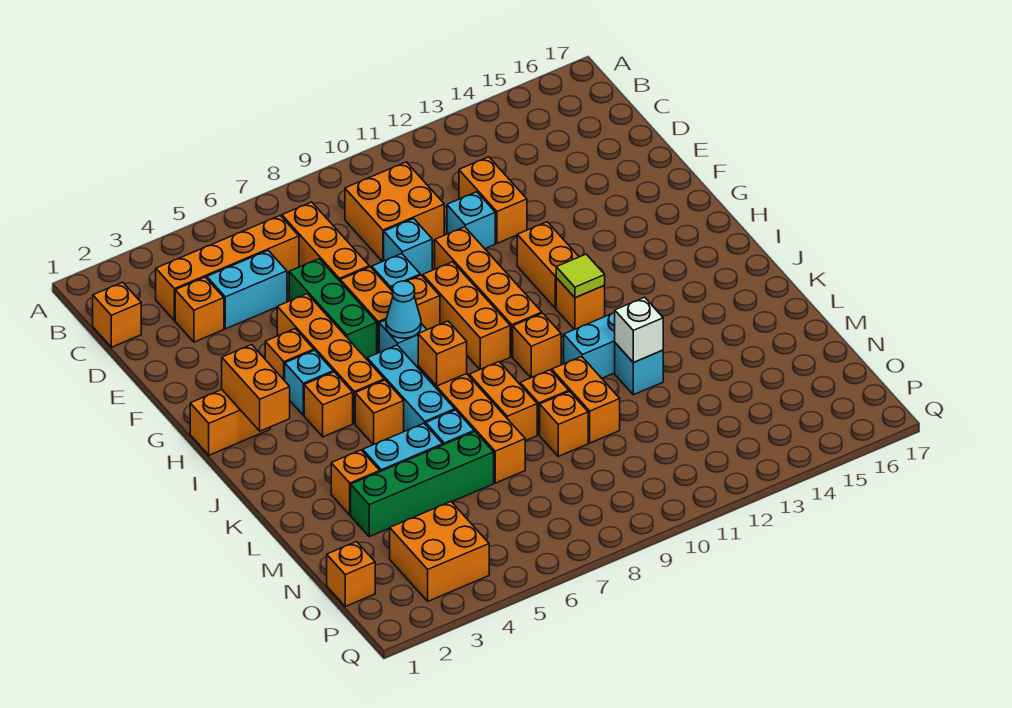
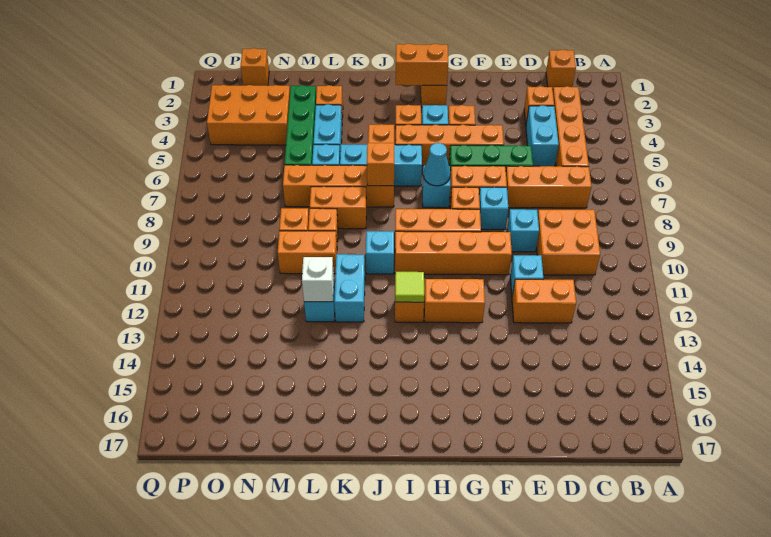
orange brick J10 level 1 -> cyan brick J10 level 1
orange brick O3:P4 level 1 -> orange brick N3:P4 level 1

